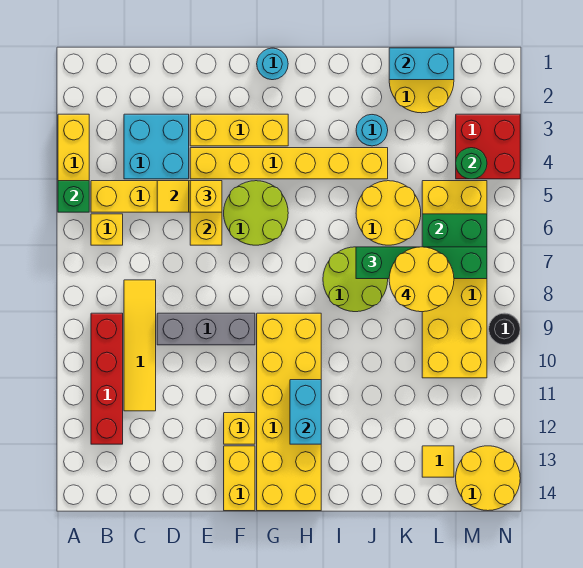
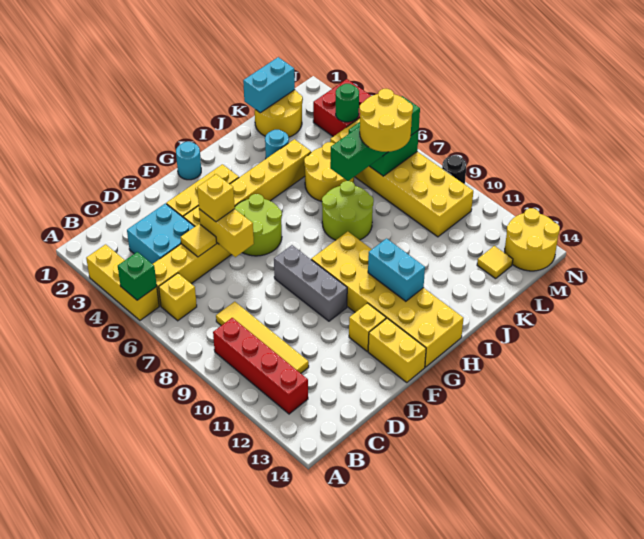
grey brick D9:F9 level 1 -> grey brick F8:F10 level 1

